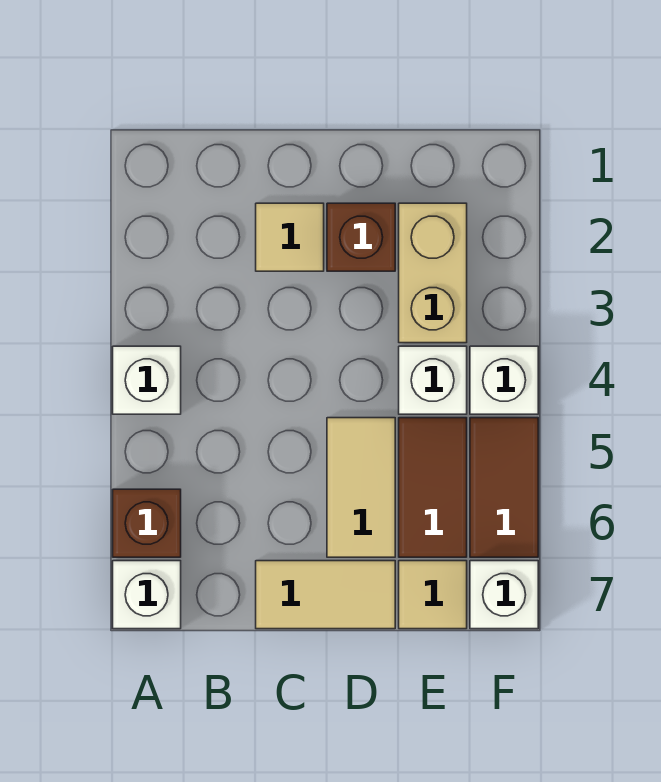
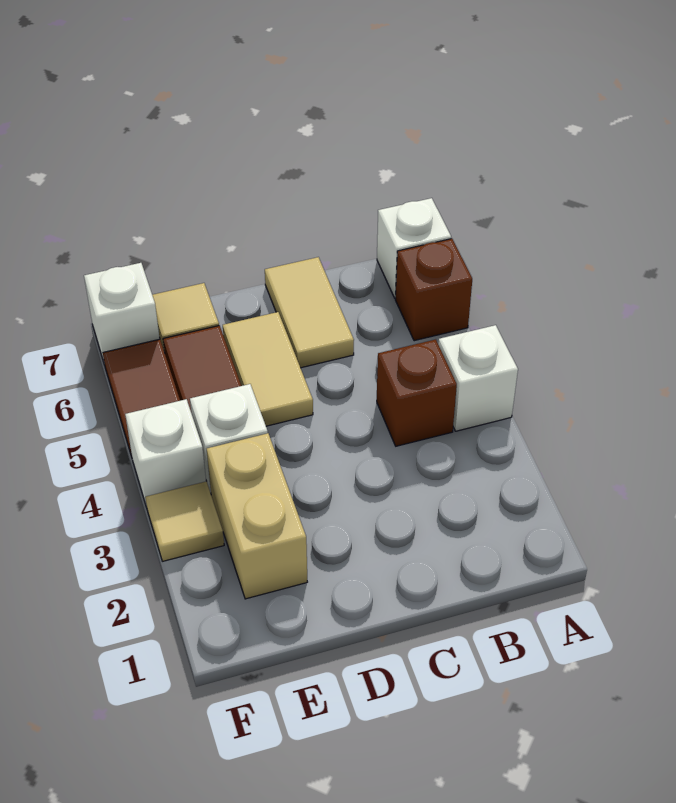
tan tile C2 level 1 -> tan tile F3 level 1
tan tile C7:D7 level 1 -> tan tile C6:C7 level 1
brown brick D2 level 1 -> brown brick B4 level 1

